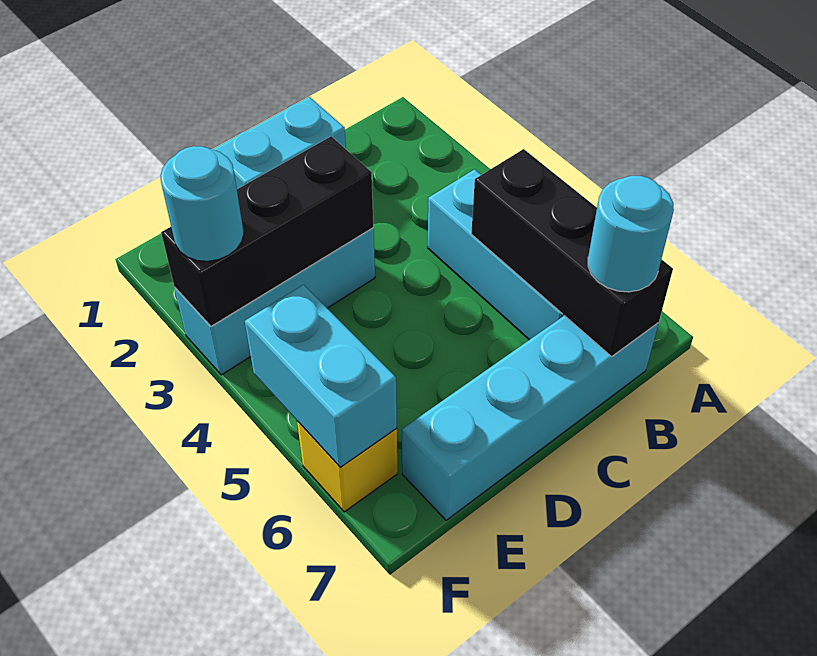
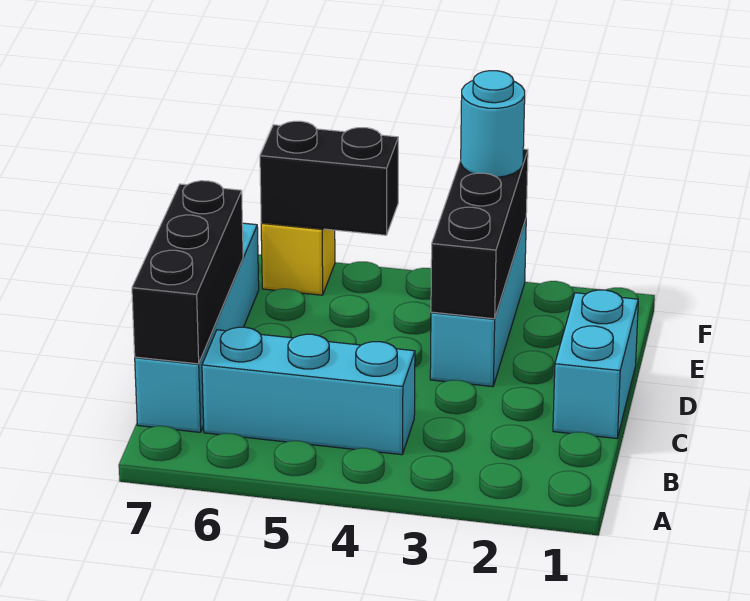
black brick B5:B7 level 2 -> black brick B7:D7 level 2
cyan round brick B7 level 3 -> none
cyan brick F5:F6 level 2 -> black brick F5:F6 level 2

